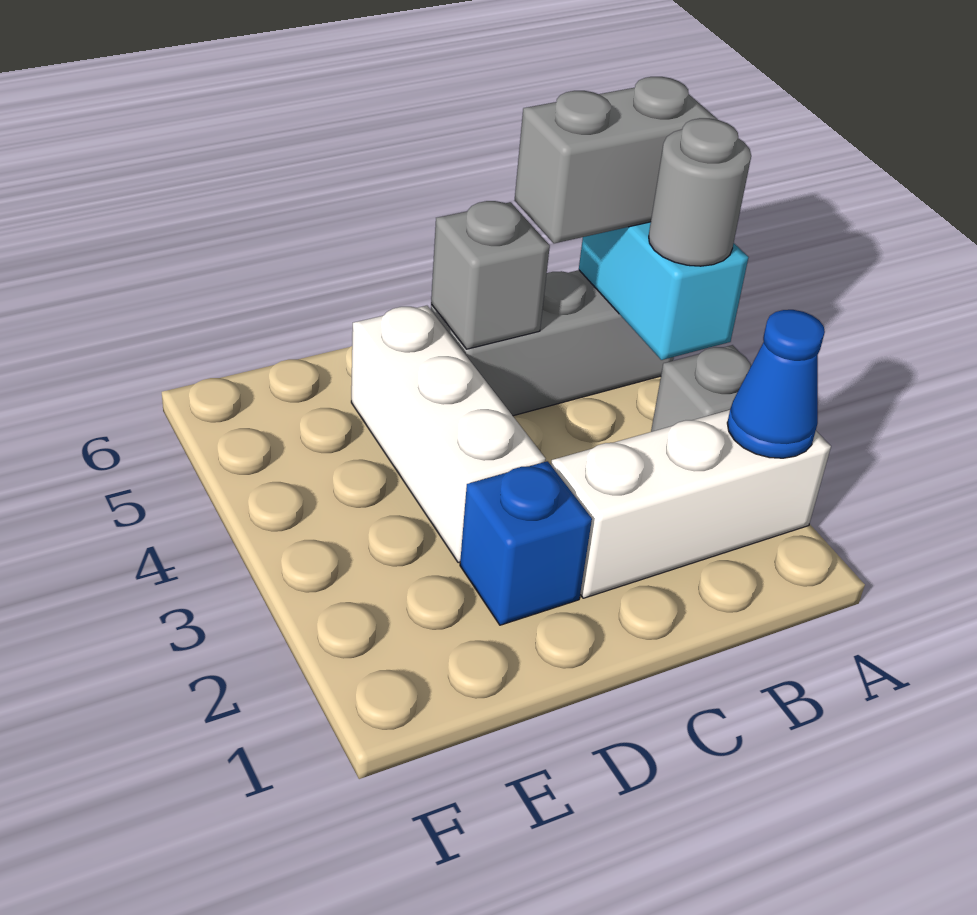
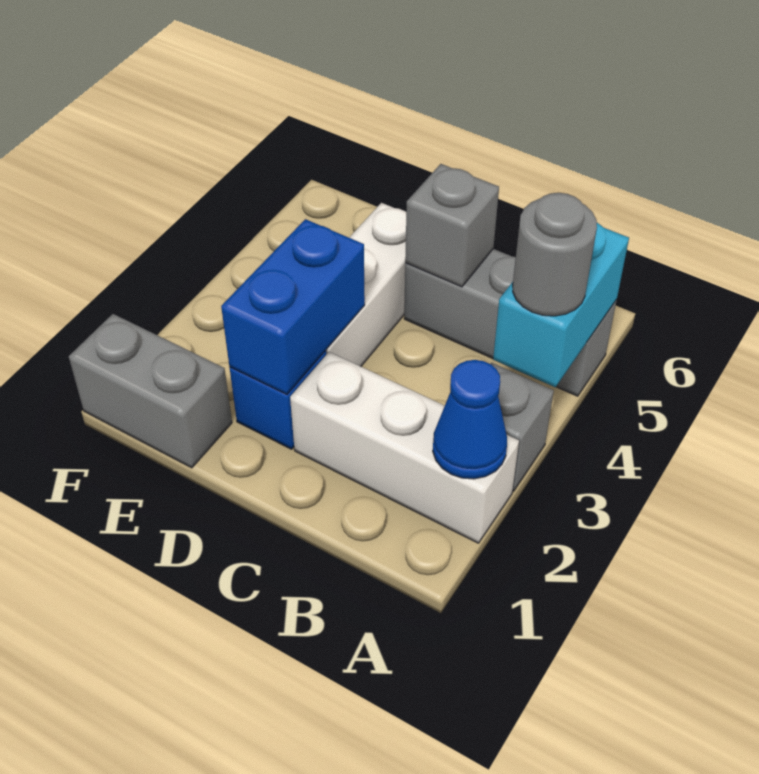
grey brick A5:B5 level 3 -> grey brick E1:F1 level 1
none -> blue brick D2:D3 level 2

